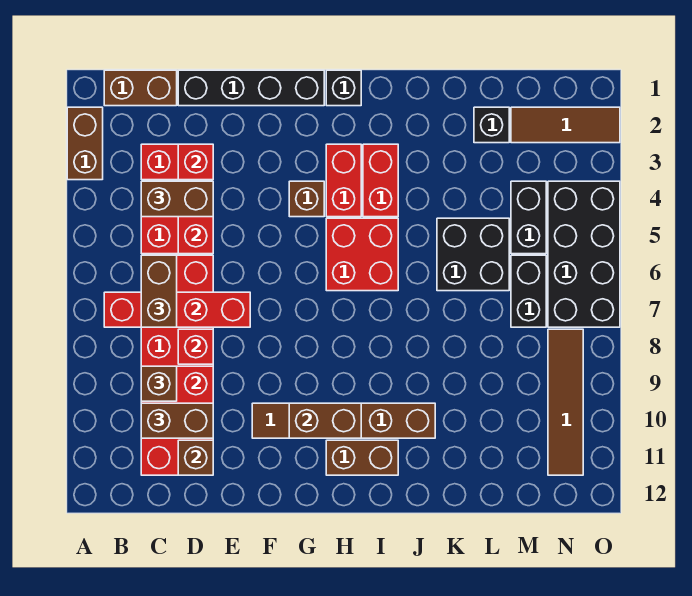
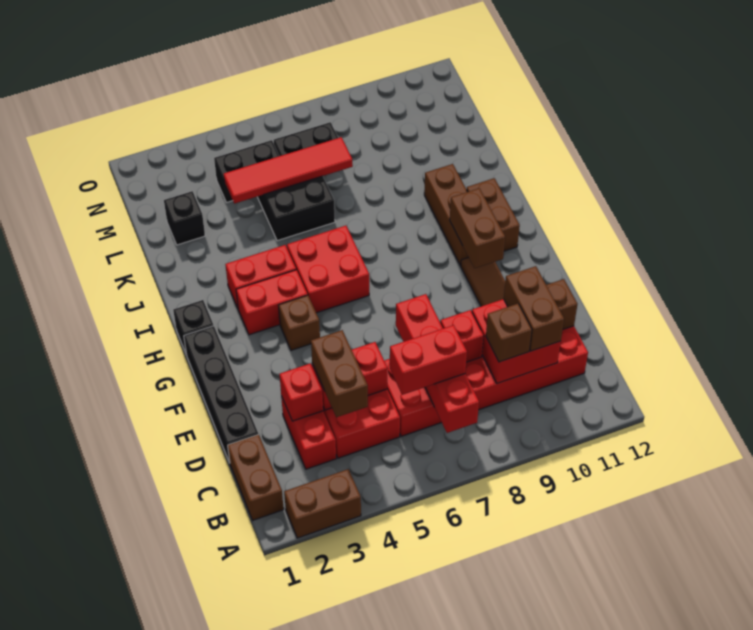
brown brick C6:C7 level 3 -> red brick C6:C7 level 3
none -> red tile L4:L7 level 2
brown tile M2:O2 level 1 -> none
black brick N4:O7 level 1 -> none
brown tile N8:N11 level 1 -> none

